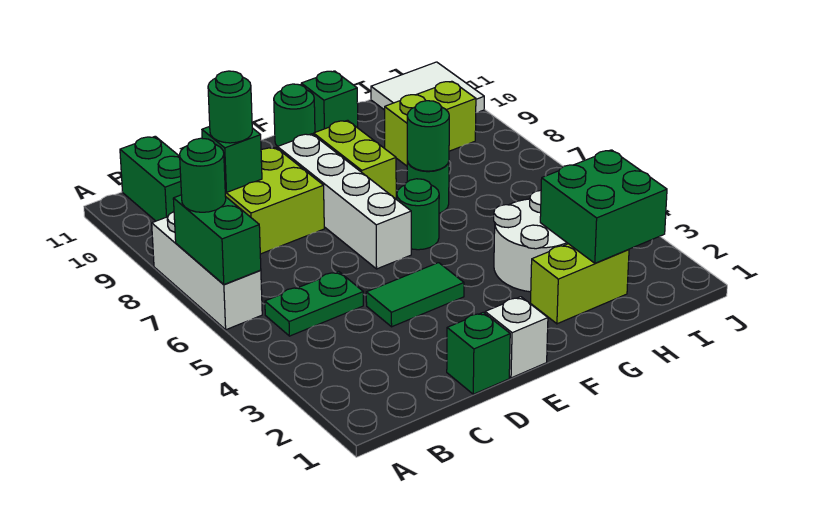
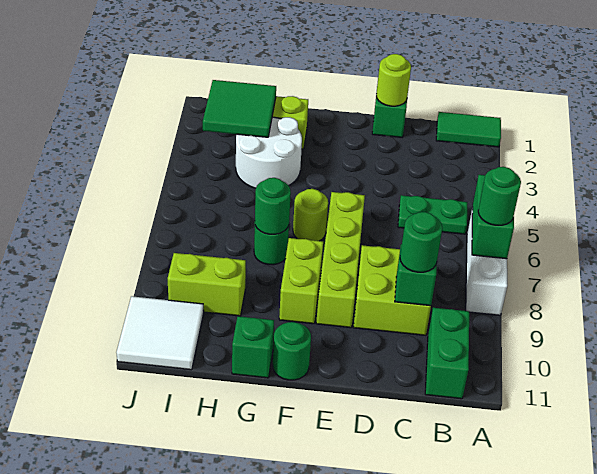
none -> lime round brick D1 level 2
green tile D4:E4 level 1 -> green tile A1:B1 level 1
white brick E1 level 1 -> none
white brick E6:E9 level 1 -> lime brick E6:E9 level 1
green round brick F6 level 1 -> lime round brick F6 level 1
green brick H2:I3 level 2 -> green tile H2:I3 level 2

